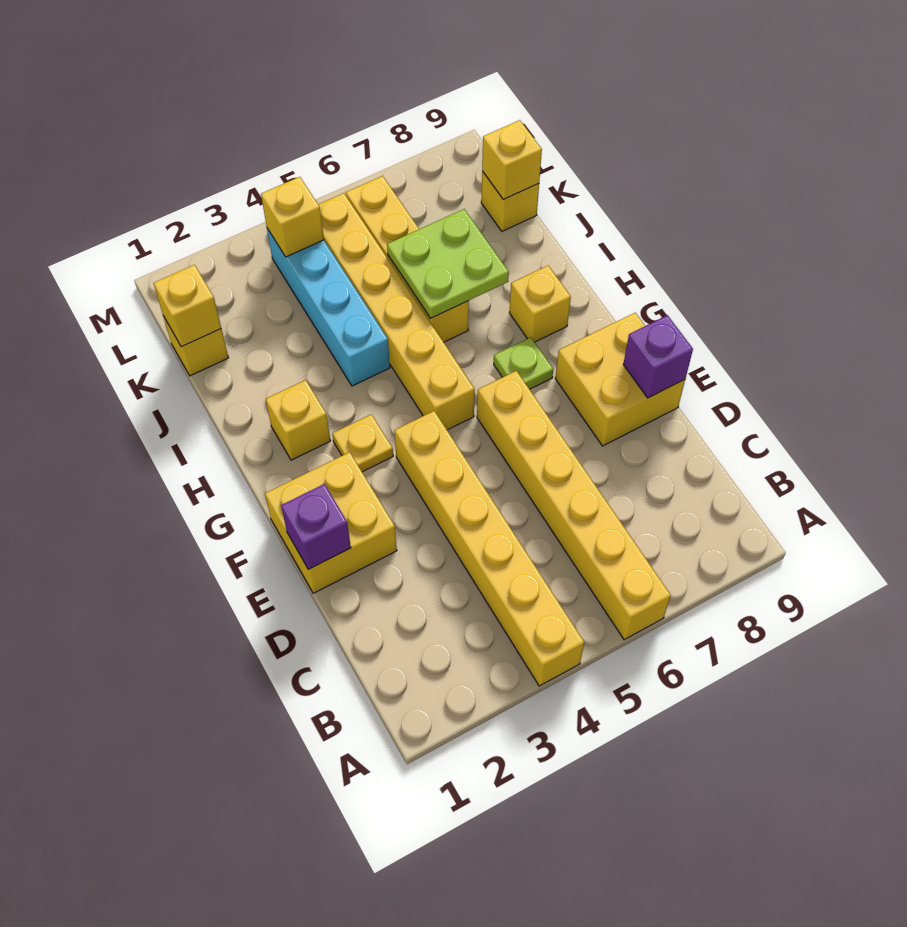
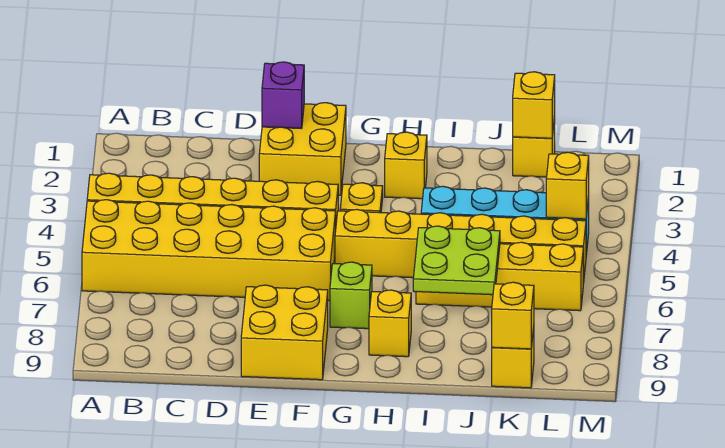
yellow brick A6:F6 level 1 -> yellow brick A5:F6 level 1
purple brick E9 level 2 -> none
lime plate G7 level 1 -> lime brick G7 level 1

